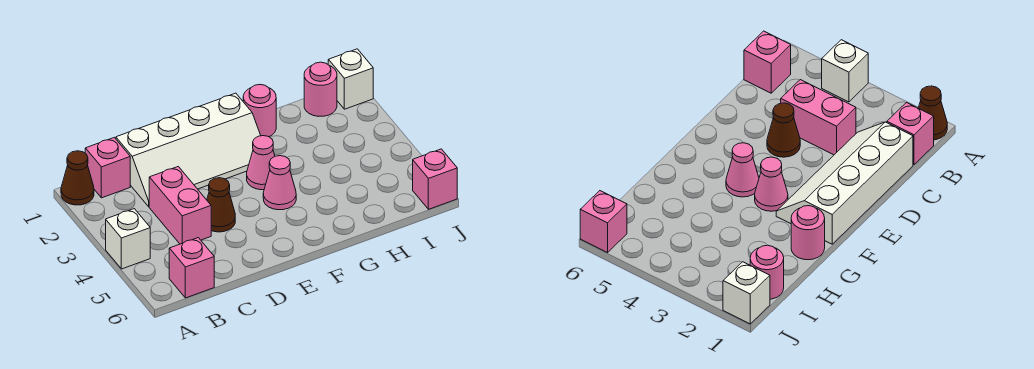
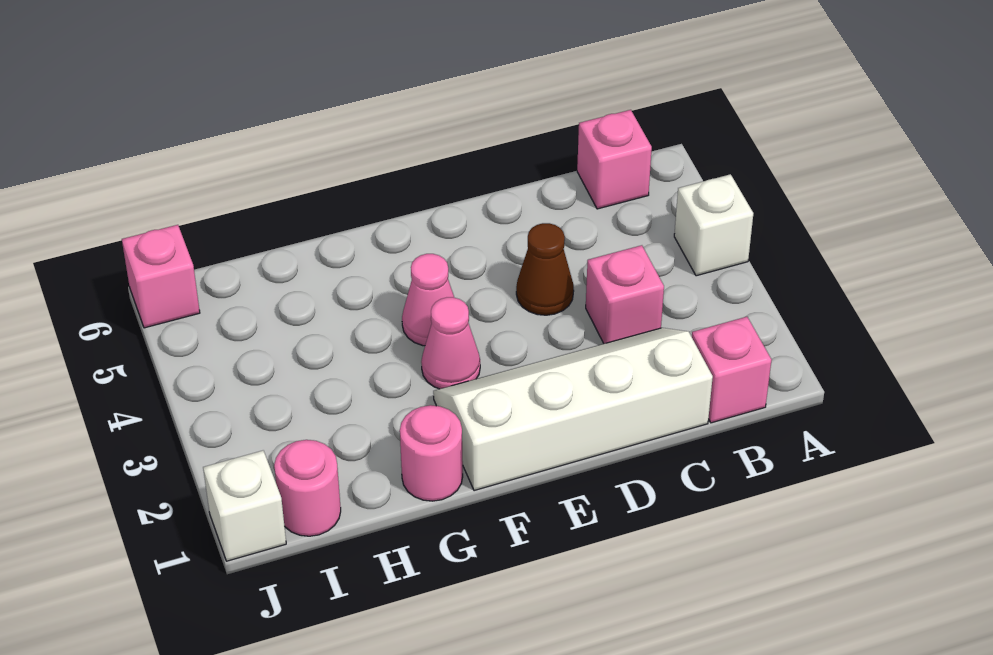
brown cone A1 level 1 -> none
pink brick C3:C4 level 1 -> pink brick C3 level 1

